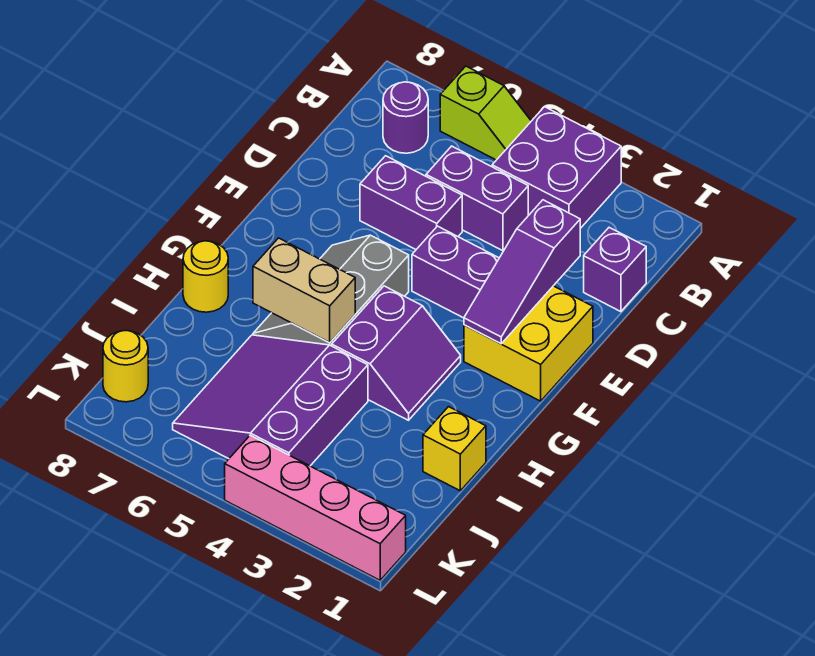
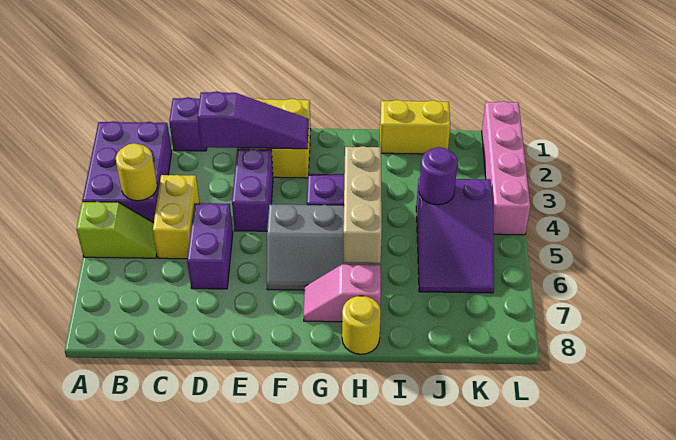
purple brick A3:B4 level 1 -> purple brick A2:B4 level 1
lime slope A5:A6 level 1 top 6 -> lime slope A5:B5 level 1 top A
purple round brick B7 level 1 -> purple round brick J4 level 2
purple brick C4:C5 level 1 -> yellow brick C4:C5 level 1
none -> pink slope G7:H7 level 1 top H
tan brick H5:H6 level 2 -> tan brick H4:H6 level 2
yellow brick I1 level 1 -> yellow brick I1:J1 level 1
purple slope I4:K6 level 1 top 4 -> purple slope J4:K6 level 1 top 4
yellow round brick K8 level 1 -> yellow round brick B4 level 2

